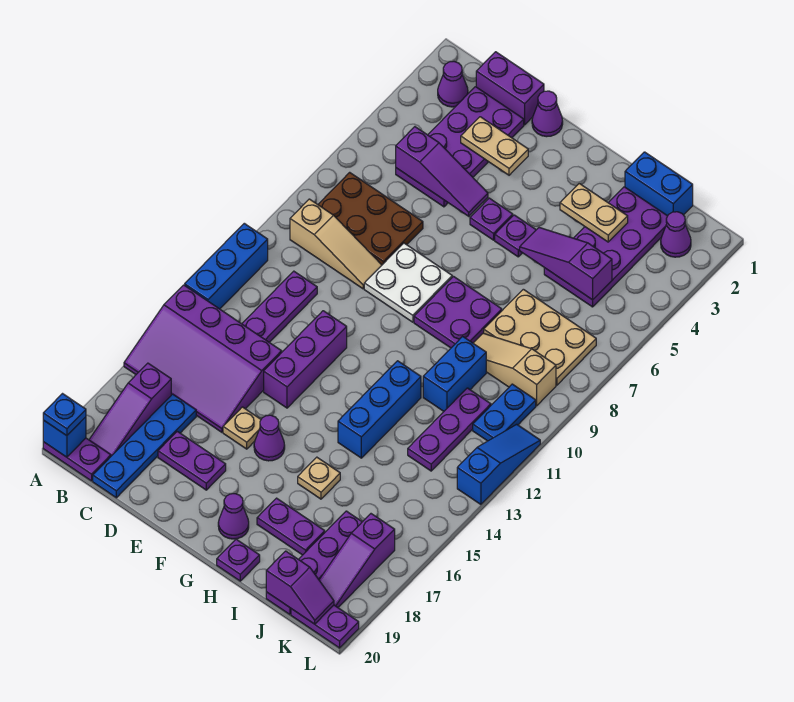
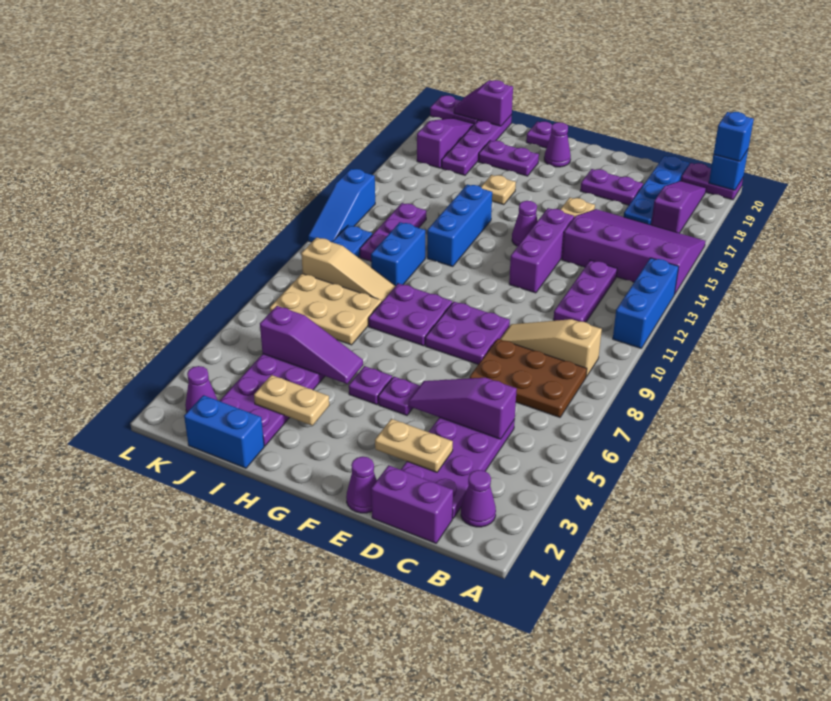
blue plate A20 level 3 -> blue brick A20 level 3
white plate E8:F9 level 1 -> purple plate E8:F9 level 1
purple cone F16 level 1 -> purple cone F14 level 1

